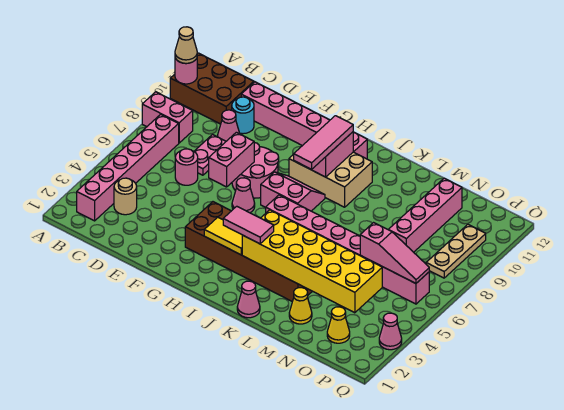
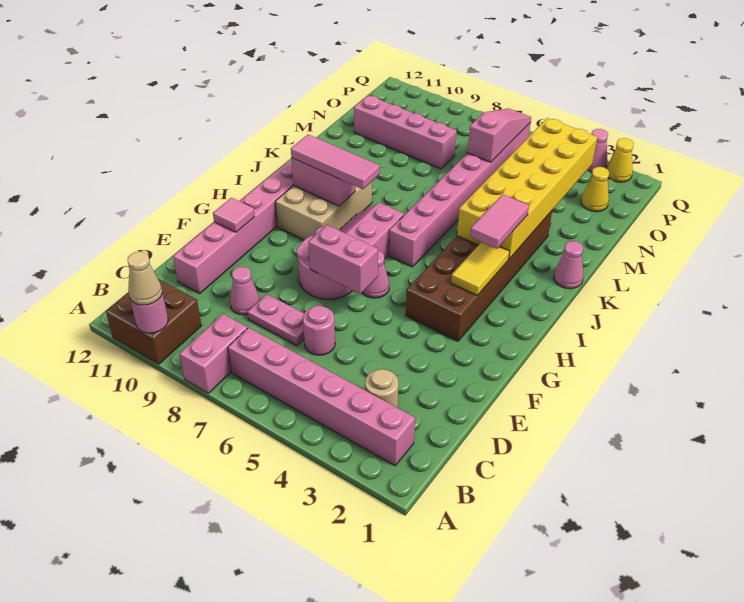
brown brick A10:C11 level 1 -> brown brick A10:B11 level 1
cyan round brick D10 level 1 -> none
none -> pink tile F11 level 2
yellow cone M2 level 1 -> yellow cone Q2 level 1
tan plate P8:P10 level 1 -> none

